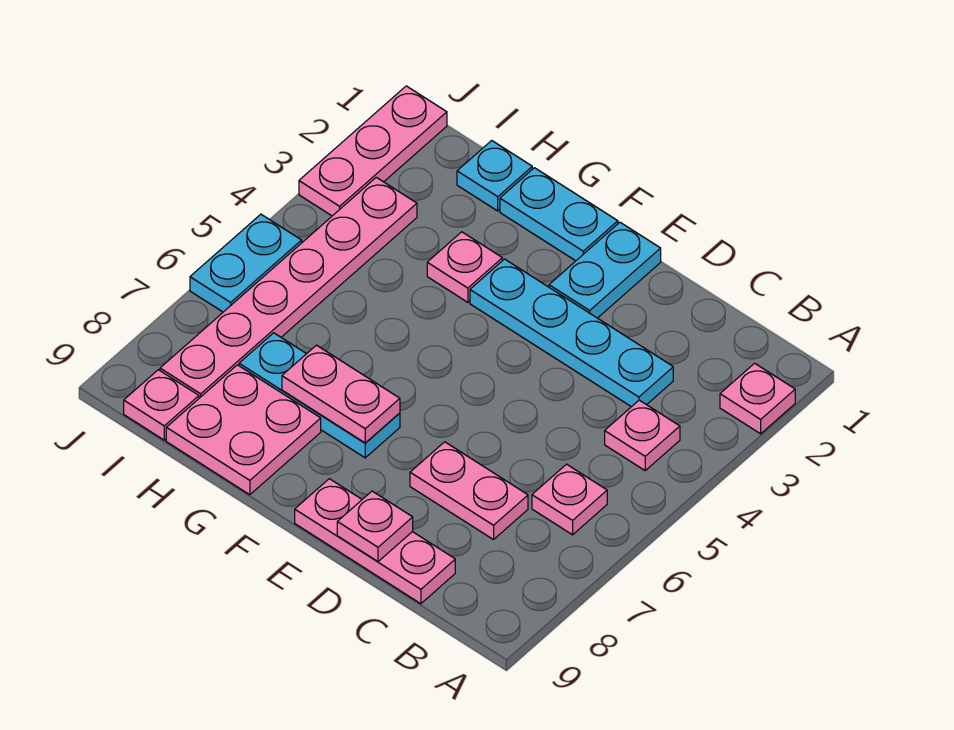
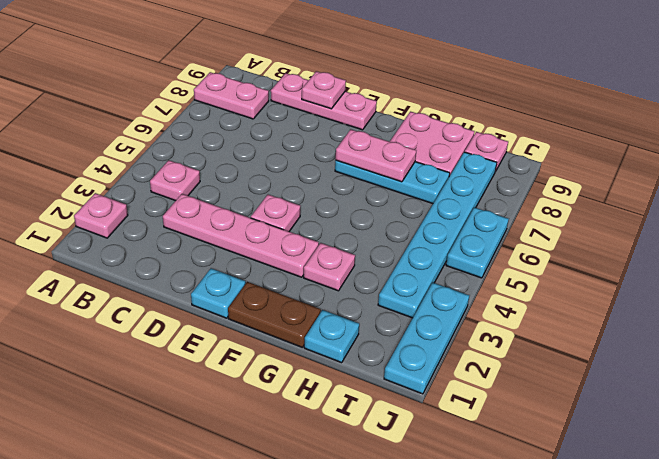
pink plate B6 level 1 -> pink plate E4 level 1
cyan plate C3:F3 level 1 -> pink plate C3:F3 level 1
pink plate C7:D7 level 1 -> pink plate A8:B8 level 1
cyan plate E1:E2 level 1 -> cyan plate E1 level 1
cyan plate F1:G1 level 1 -> brown plate F1:G1 level 1
pink plate I3:I8 level 1 -> cyan plate I3:I8 level 1
pink plate J1:J3 level 1 -> cyan plate J1:J3 level 1

